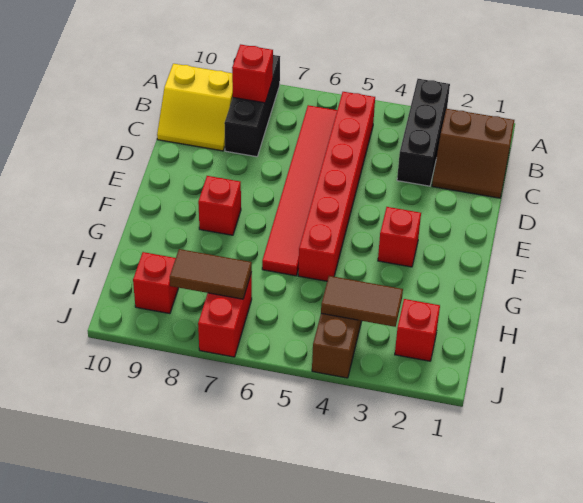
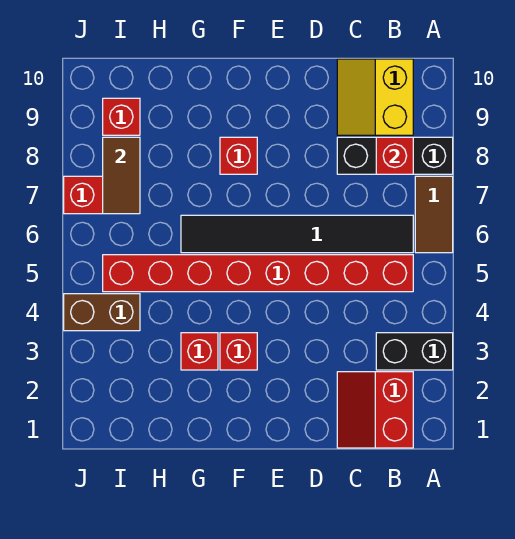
black brick A3:C3 level 1 -> black brick A3:B3 level 1
brown slope B1:C2 level 1 top B -> red slope B1:C2 level 1 top B
red brick B5:G5 level 1 -> red brick B5:I5 level 1
red tile B6:G6 level 1 -> black tile B6:G6 level 1
red brick I2 level 1 -> red brick G3 level 1
brown tile I3:I4 level 2 -> brown tile A6:A7 level 1

